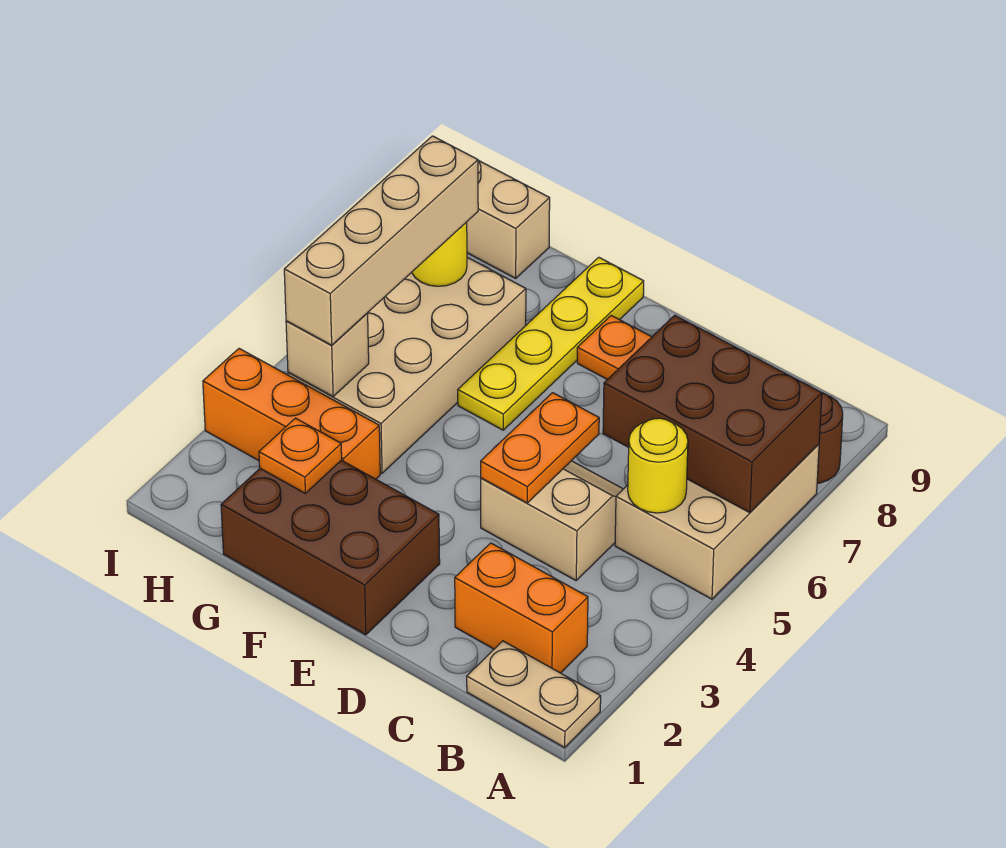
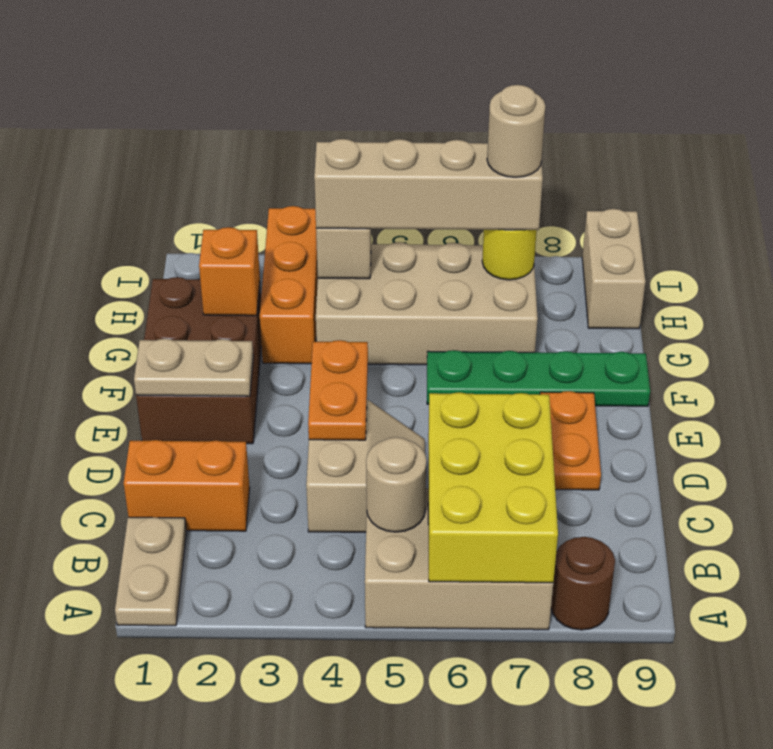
brown brick A6:C7 level 2 -> yellow brick A6:C7 level 2
orange brick B2:C2 level 1 -> orange brick C1:C2 level 1
yellow round brick B5 level 2 -> tan round brick B5 level 2
orange plate D4:D5 level 2 -> orange plate D4:E4 level 2
none -> tan plate E1:E2 level 2
yellow plate F6:F9 level 1 -> green plate F6:F9 level 1
orange plate G2 level 2 -> orange brick G2 level 2
none -> tan round brick H7 level 4

